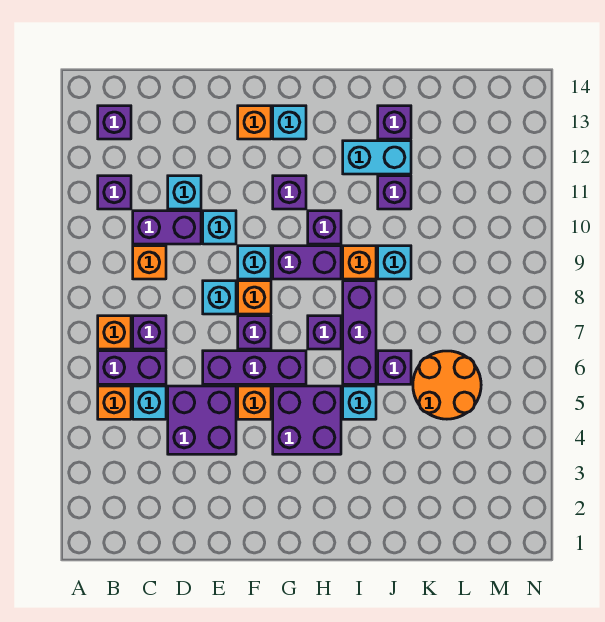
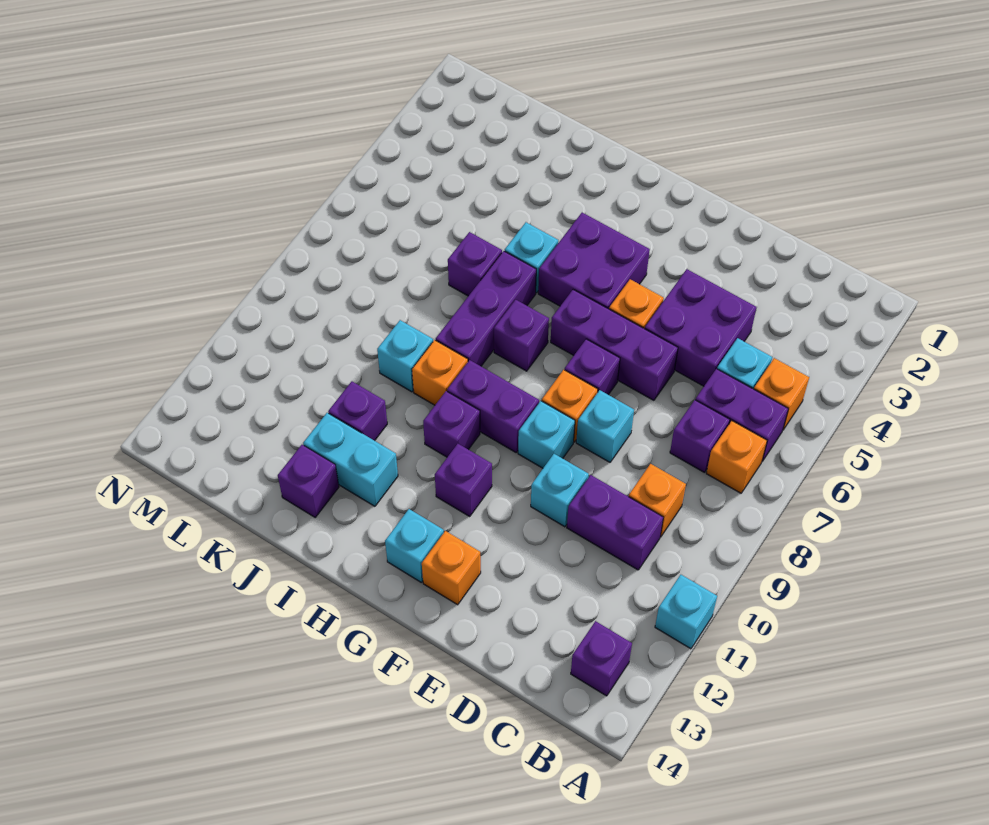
purple brick B11 level 1 -> none
cyan brick D11 level 1 -> cyan brick A11 level 1
orange round brick K5:L6 level 1 -> none

